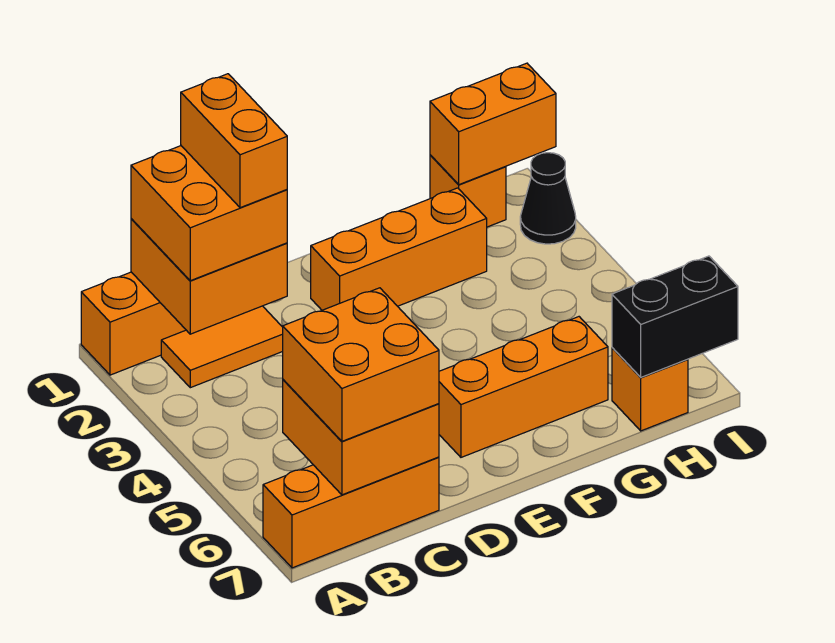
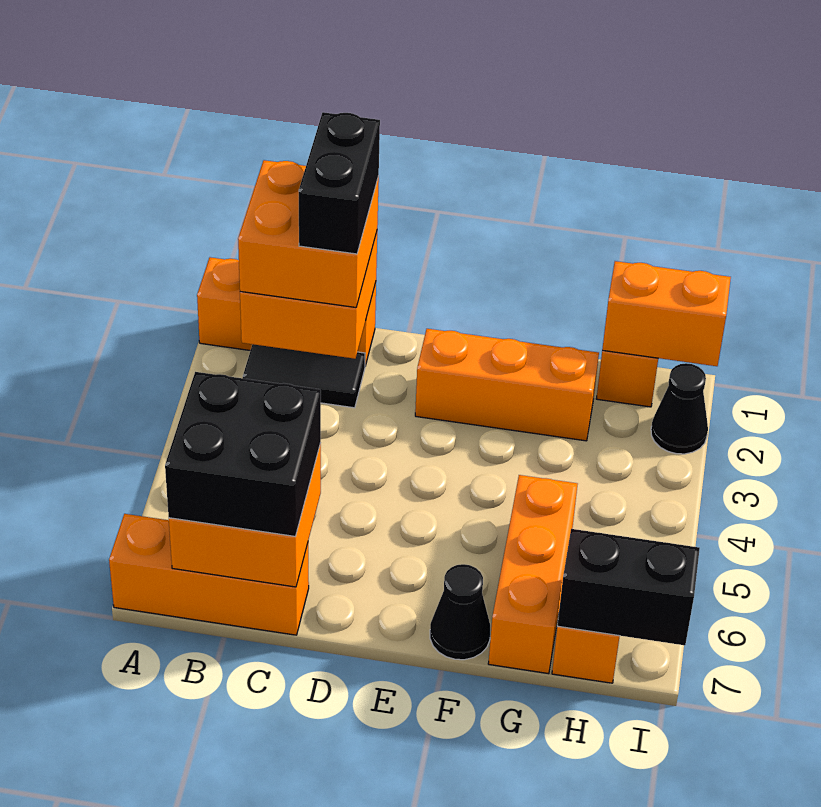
orange tile B2:C2 level 1 -> black tile B2:C2 level 1
orange brick B6:C7 level 3 -> black brick B6:C7 level 3
orange brick C1:C2 level 4 -> black brick C1:C2 level 4
orange brick E6:G6 level 1 -> orange brick G5:G7 level 1
none -> black cone F7 level 1

